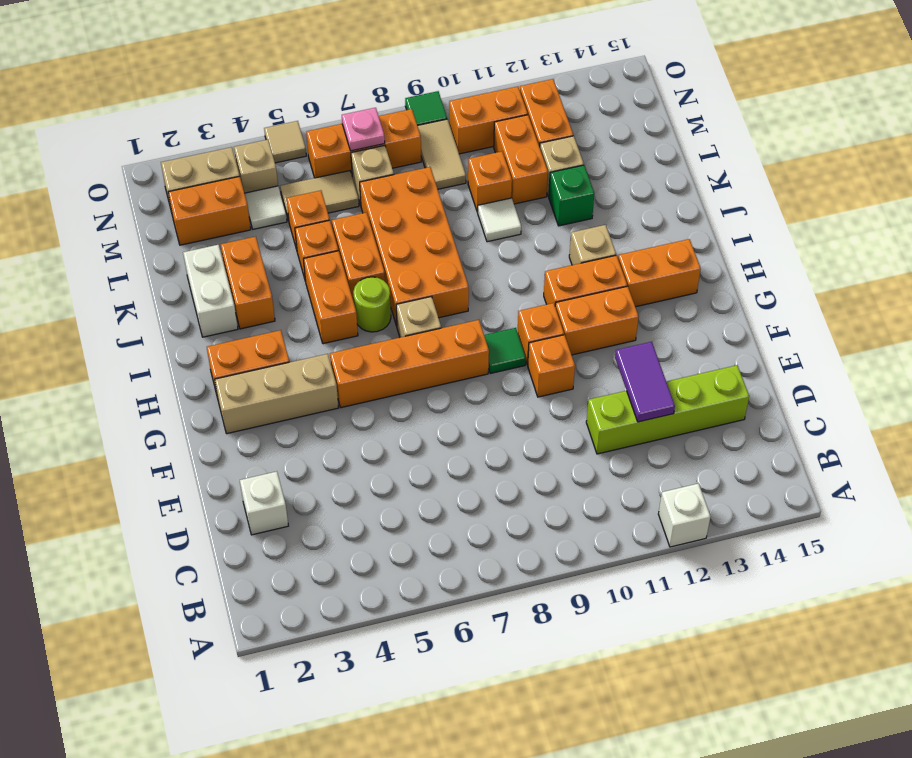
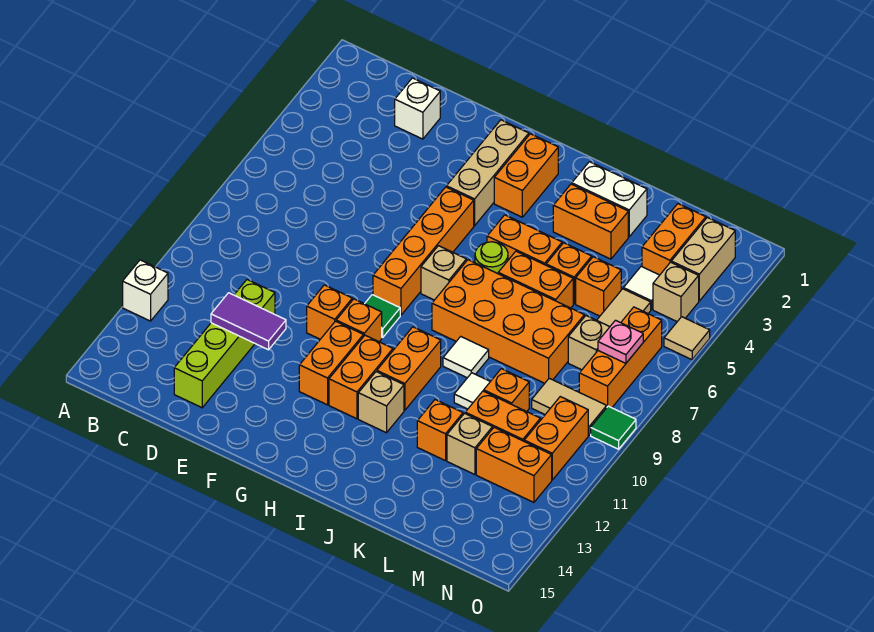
orange brick H13:H14 level 1 -> orange brick I10:I11 level 1
none -> white tile J9 level 1
green brick K12 level 1 -> orange brick K12 level 1

